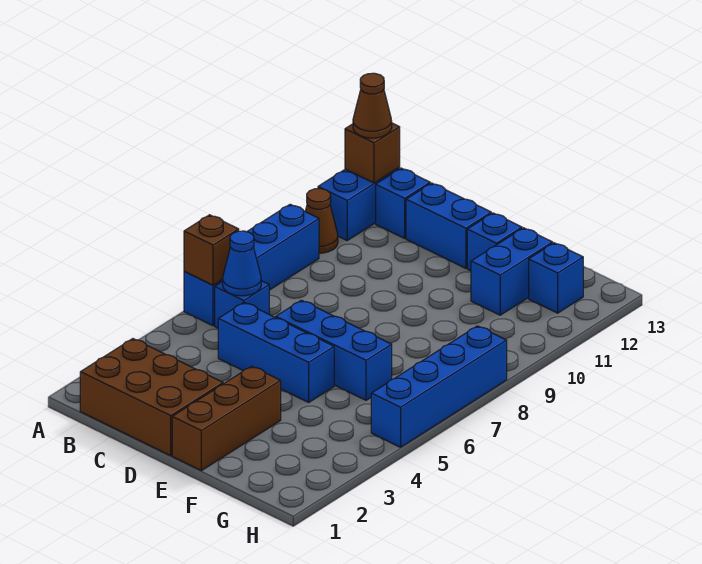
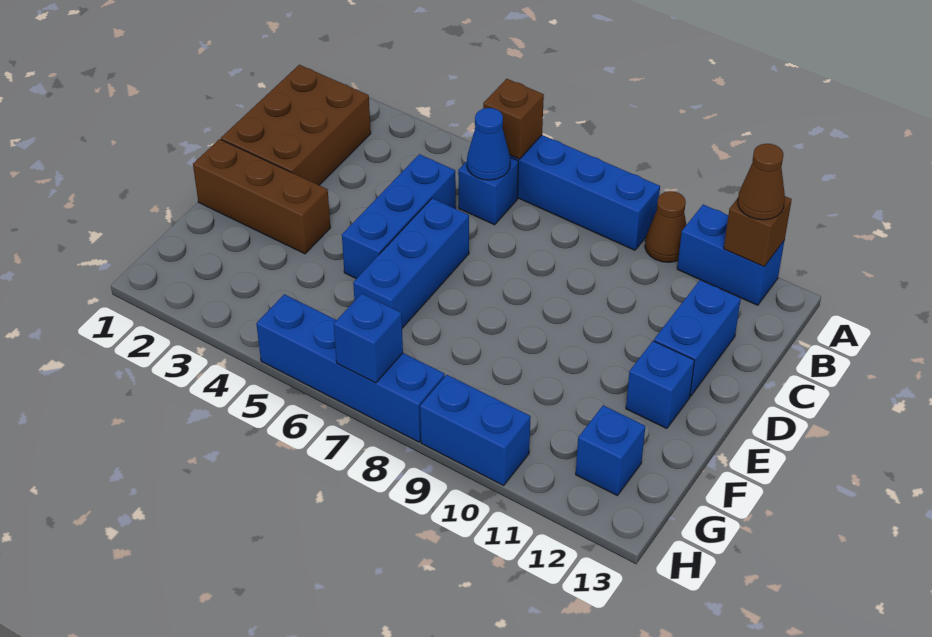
blue brick B12 level 1 -> blue brick H7 level 2
blue brick F11:F12 level 1 -> blue brick H9:H10 level 1

